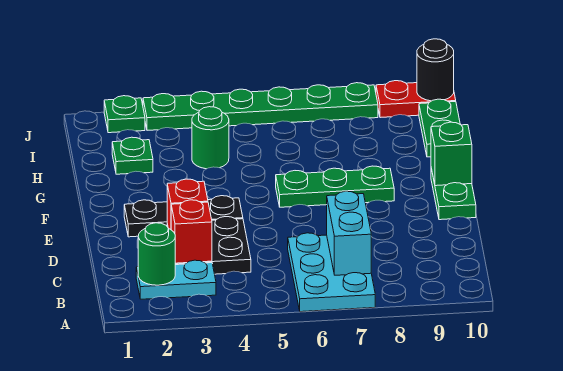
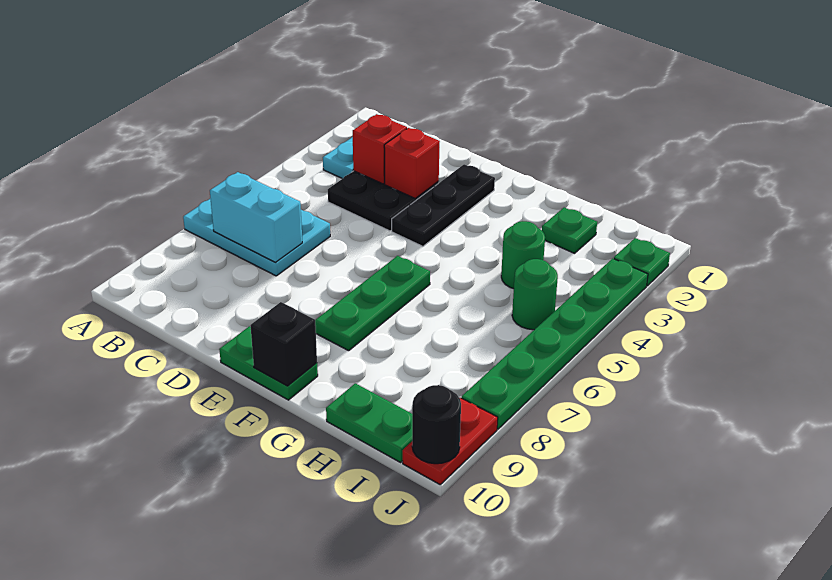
green round brick B2 level 2 -> green round brick I5 level 1
green brick F10 level 2 -> black brick F10 level 2

